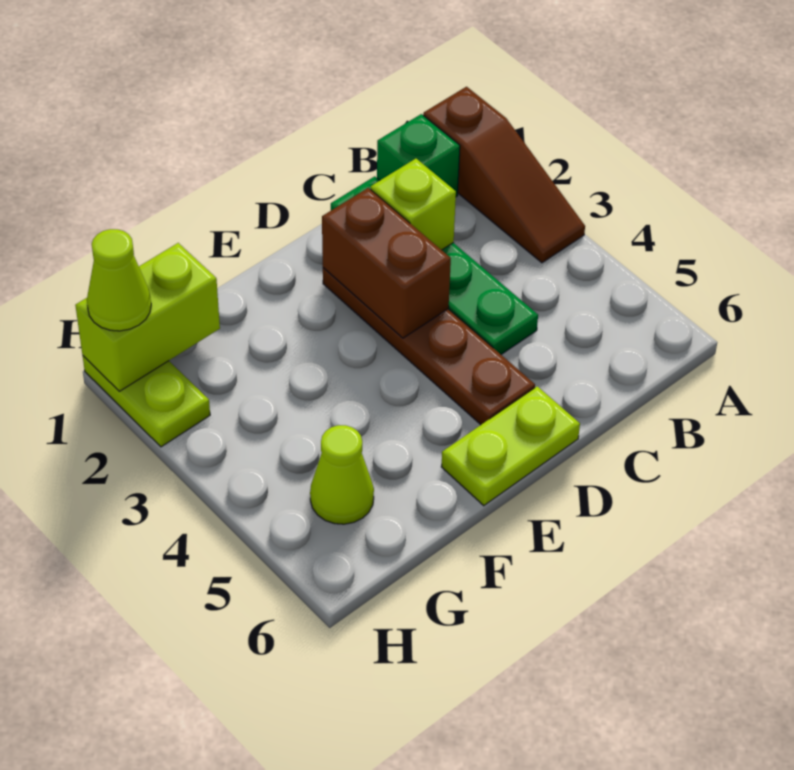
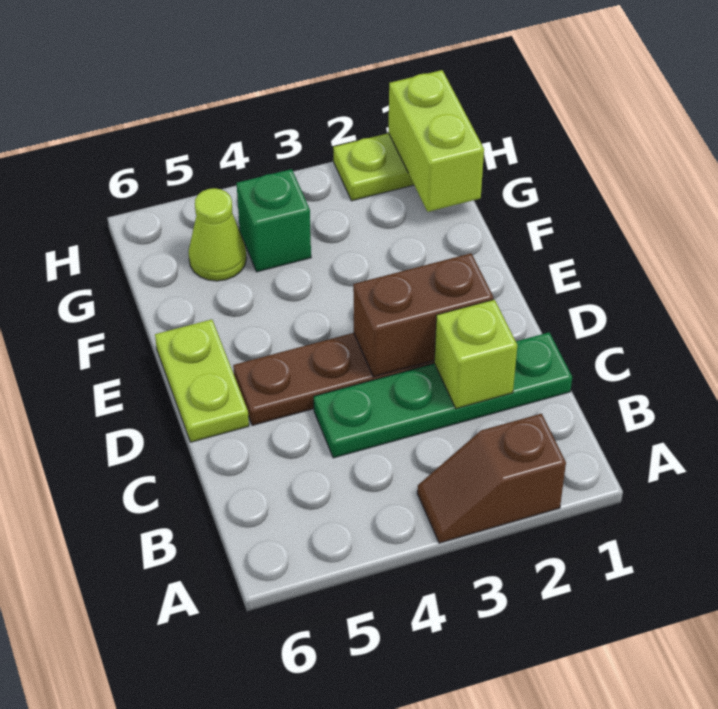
brown slope A1:A3 level 1 top 1 -> brown slope A2:A3 level 1 top 2
green brick B1 level 1 -> green brick G4 level 1
lime cone H1 level 3 -> none

